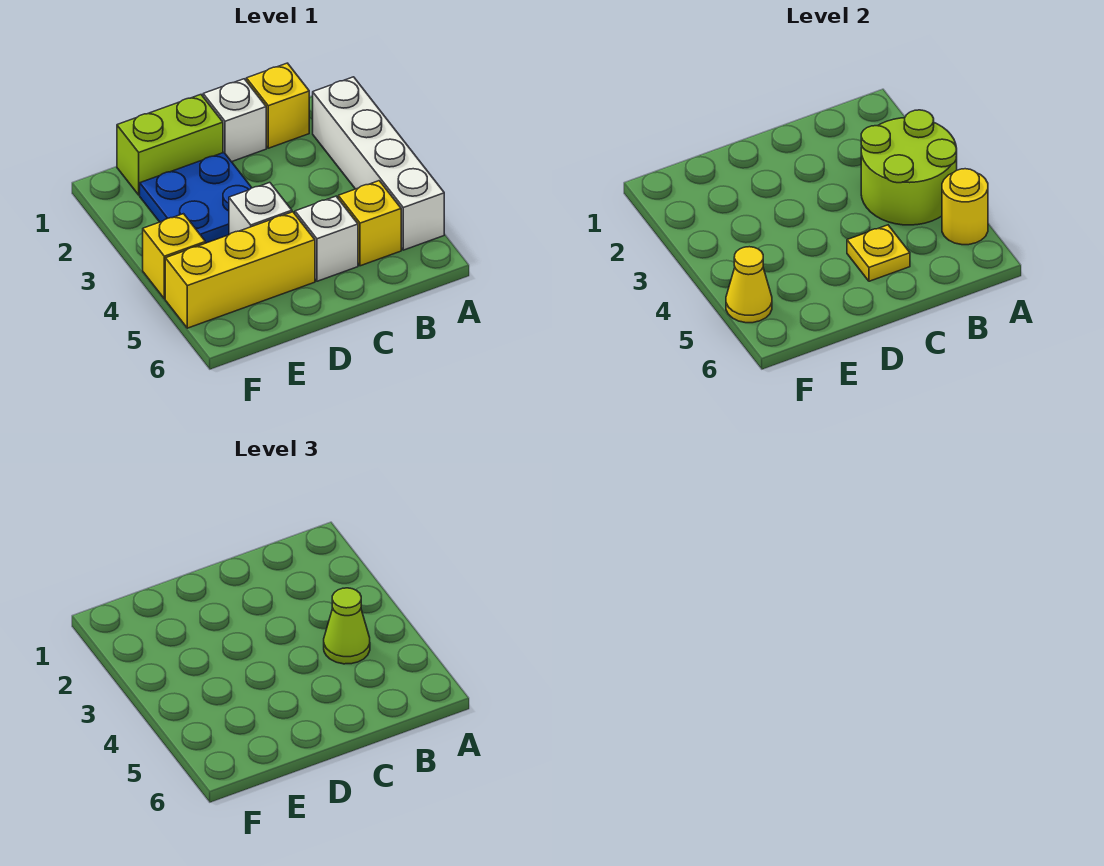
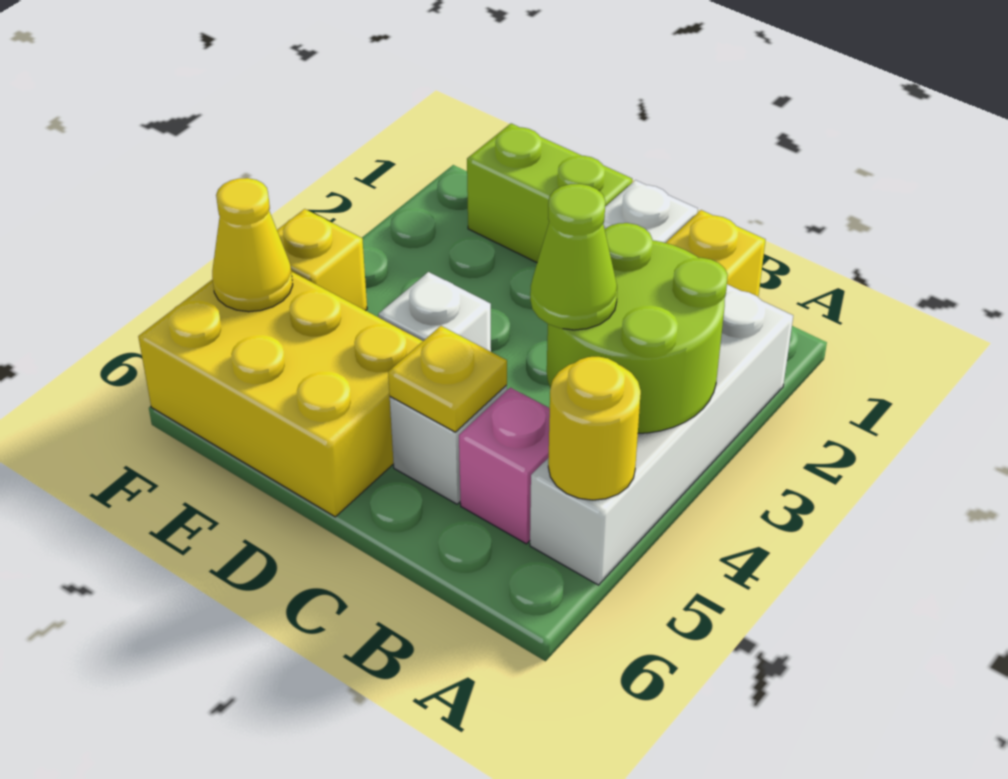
yellow brick B5 level 1 -> pink brick B5 level 1
blue plate D2:E3 level 1 -> none
yellow brick D5:F5 level 1 -> yellow brick D5:F6 level 1

